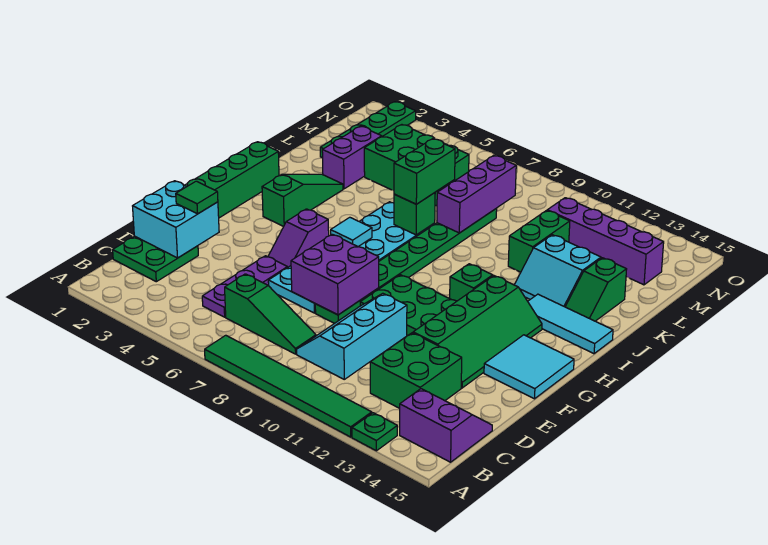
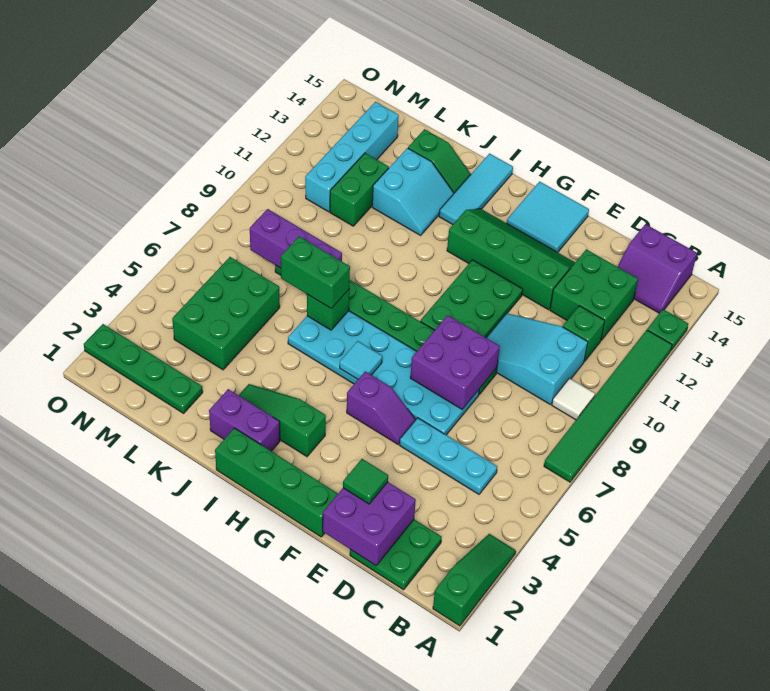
none -> white tile B9 level 1
purple slope B14:C15 level 1 top B -> purple slope B14:C15 level 1 top 15
purple plate C5:E5 level 1 -> cyan plate C5:E5 level 1
green slope C6:C8 level 1 top 6 -> green slope A1:A3 level 1 top 1
cyan slope C9:E10 level 1 top 10 -> cyan slope C9:E10 level 1 top C
cyan brick D1:E2 level 2 -> purple brick D1:E2 level 2
green brick H11 level 1 -> green brick C11 level 1
purple brick K3:L3 level 1 -> purple brick I2:J2 level 1
green brick K11:L11 level 1 -> green brick L11:L12 level 1
purple brick M11:M14 level 1 -> cyan brick M11:M14 level 1

